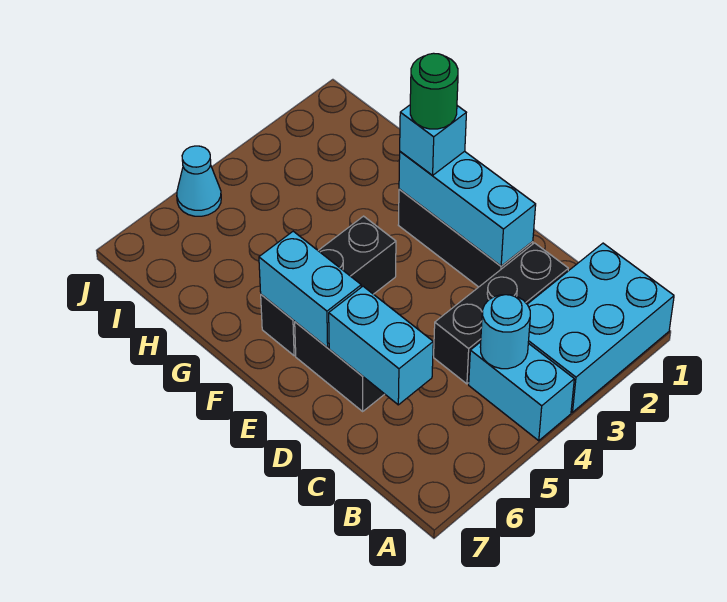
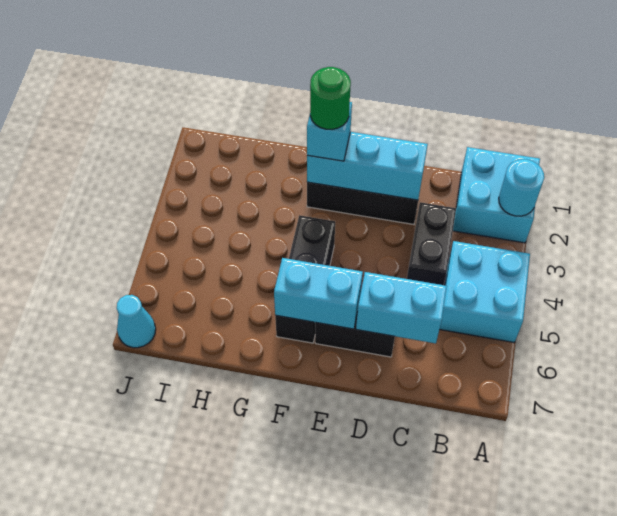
cyan brick A1:B3 level 1 -> cyan brick A1:B2 level 1
cyan brick A4:B4 level 1 -> cyan brick A4:B5 level 1
cyan round brick B4 level 2 -> cyan round brick A2 level 2
black brick C2:C4 level 1 -> black brick C3:C4 level 1
cyan cone J5 level 1 -> cyan cone J7 level 1

